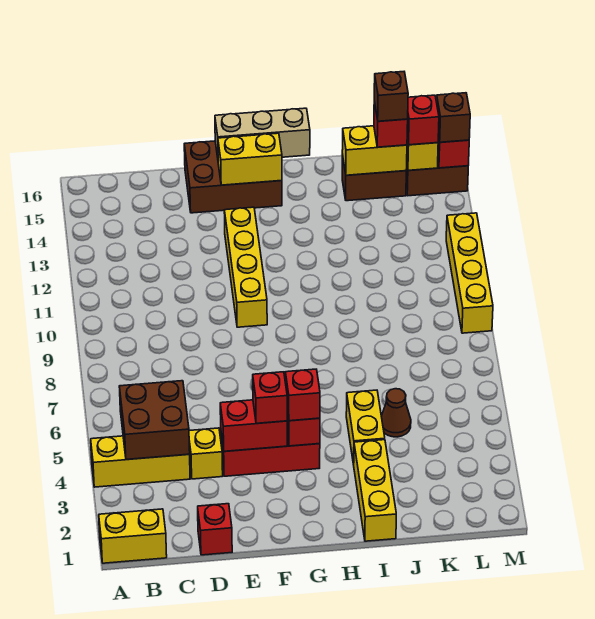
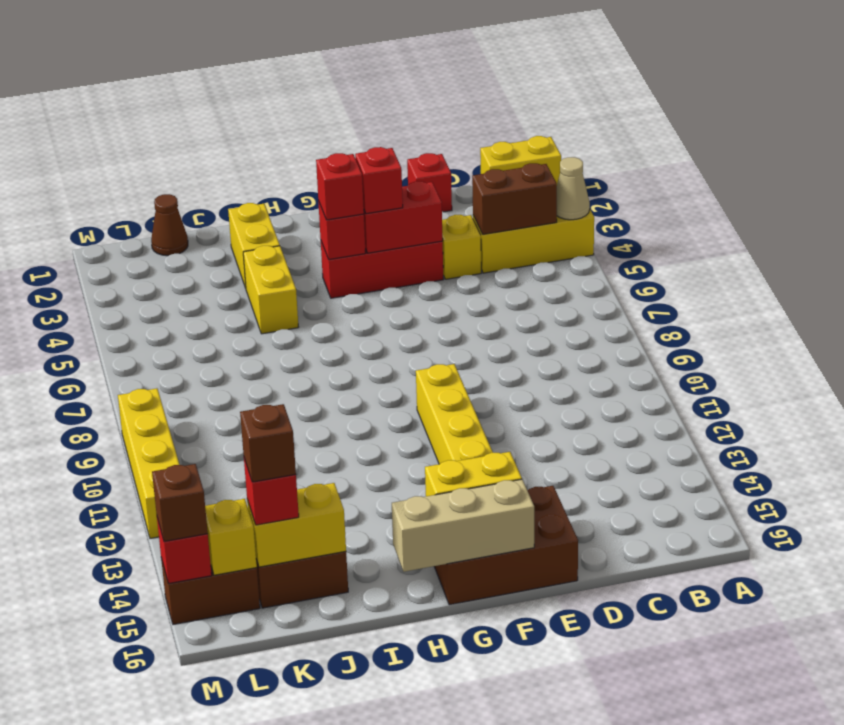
none -> tan cone A4 level 2
brown brick B4:C5 level 2 -> brown brick B4:C4 level 2
yellow brick I1:I3 level 1 -> yellow brick I2:I3 level 1
brown cone J5 level 1 -> brown cone K1 level 1
red brick L15 level 3 -> none

